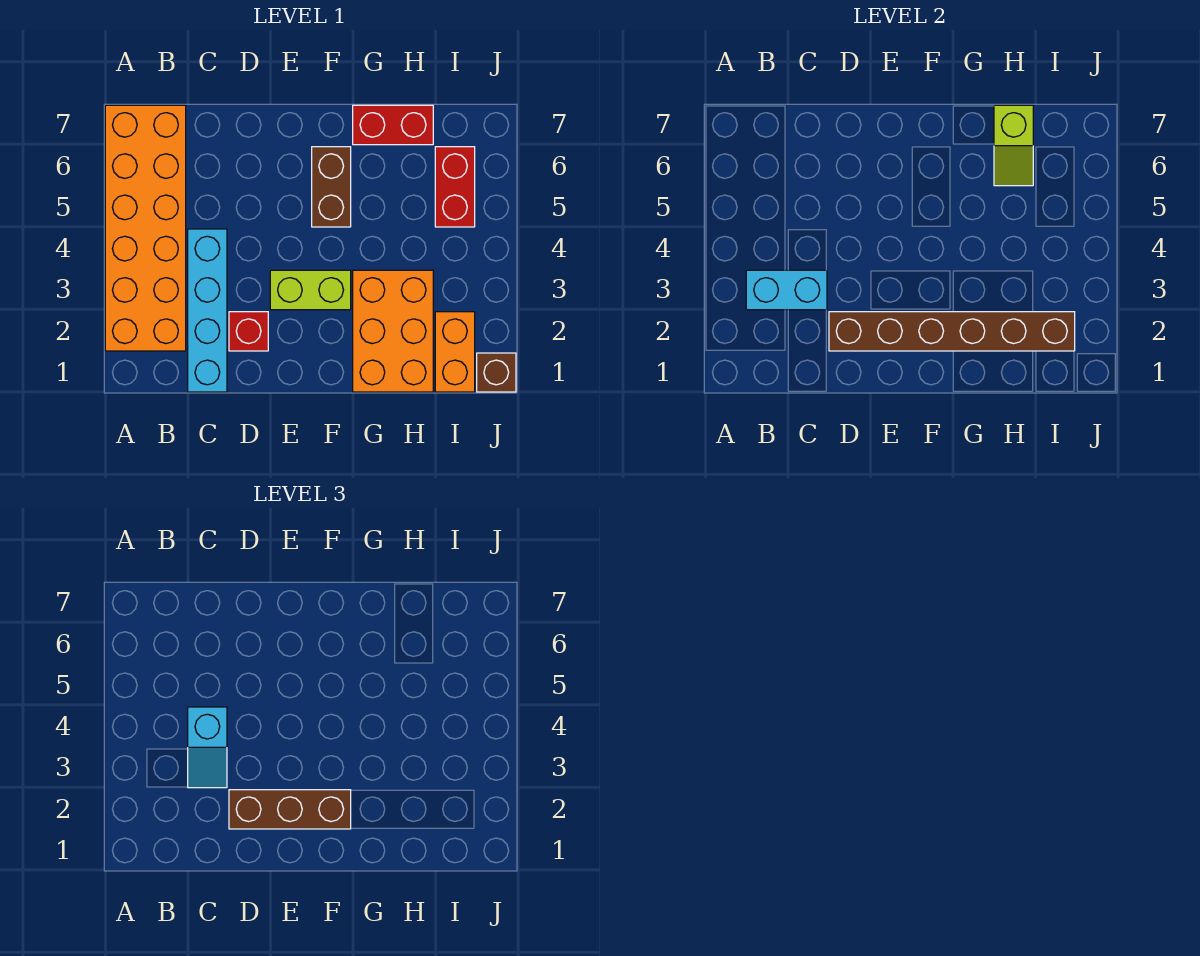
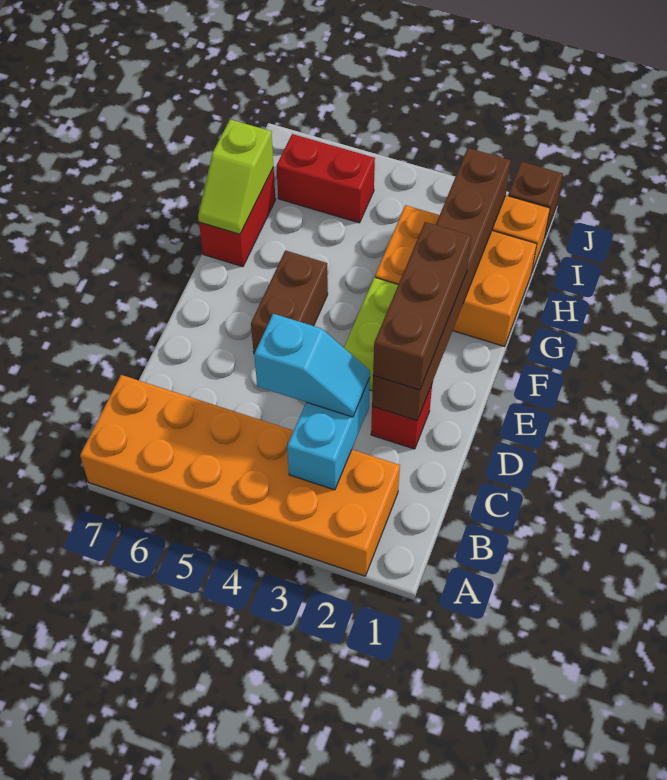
cyan brick C1:C4 level 1 -> none
brown brick F5:F6 level 1 -> brown brick E5:F5 level 1
lime slope H6:H7 level 2 top 7 -> lime slope G7:H7 level 2 top H

